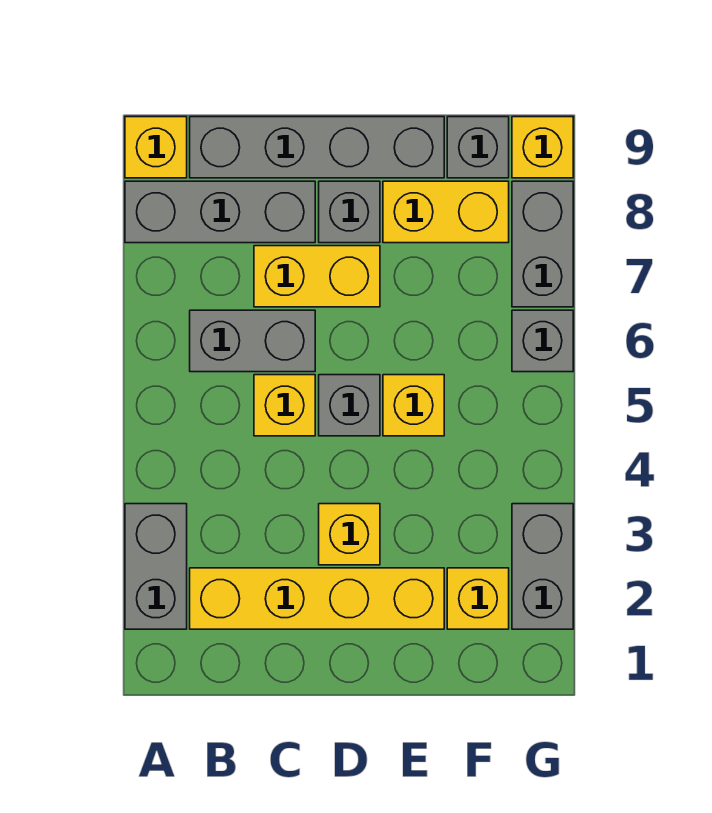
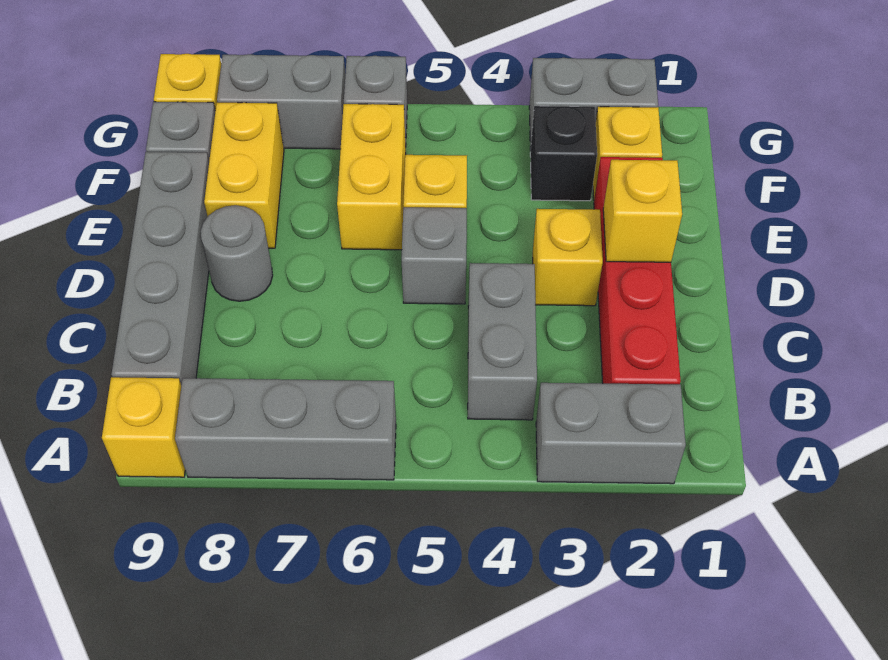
grey brick A8:C8 level 1 -> grey brick A6:A8 level 1
yellow brick B2:E2 level 1 -> red brick B2:E2 level 1
grey brick B6:C6 level 1 -> grey brick B4:C4 level 1
yellow brick C5 level 1 -> yellow brick D2 level 2
yellow brick C7:D7 level 1 -> yellow brick E6:F6 level 1
grey brick D8 level 1 -> grey round brick D8 level 1
none -> black brick F3 level 1

